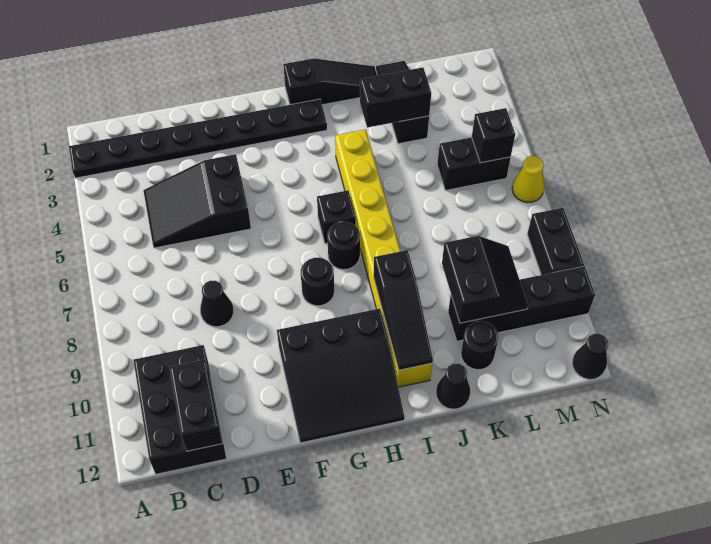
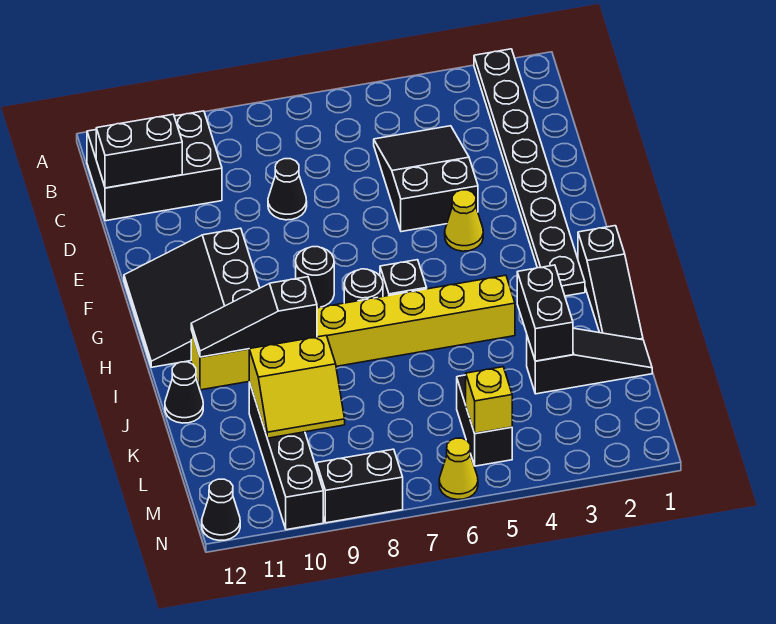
none -> yellow cone F4 level 1
black slope K9:L10 level 2 top K -> yellow slope K9:L10 level 2 top K
black round brick K11 level 1 -> none
black brick M5 level 2 -> yellow brick M5 level 2

